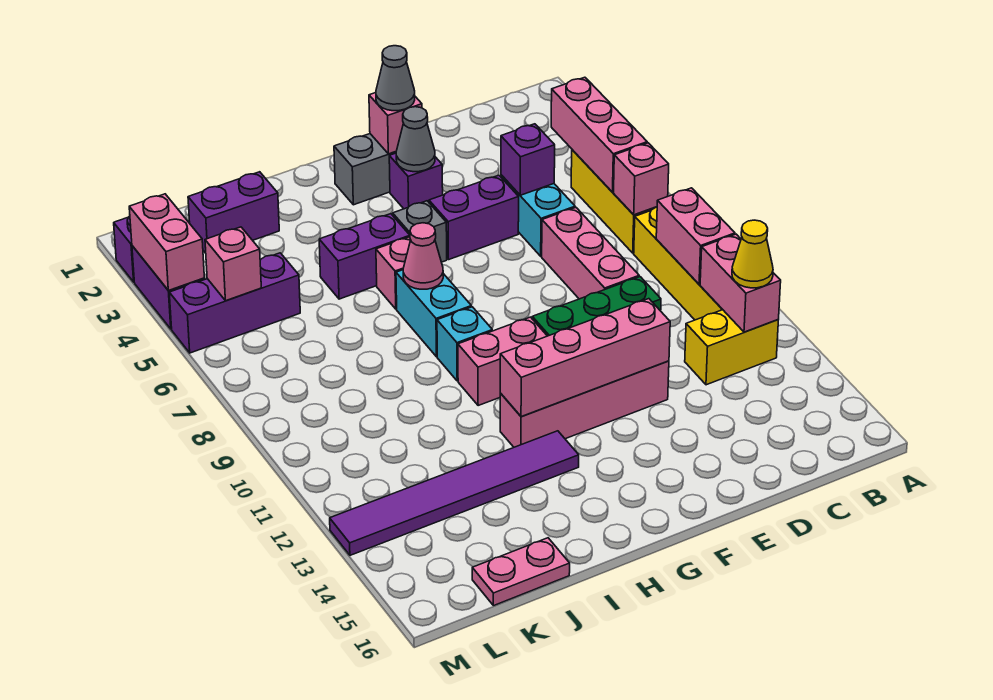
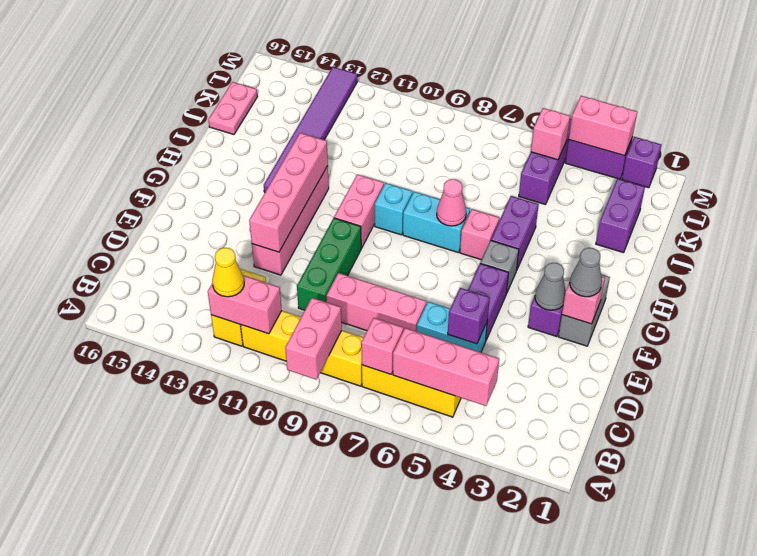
pink brick B9:B10 level 2 -> pink brick A9:B9 level 2

